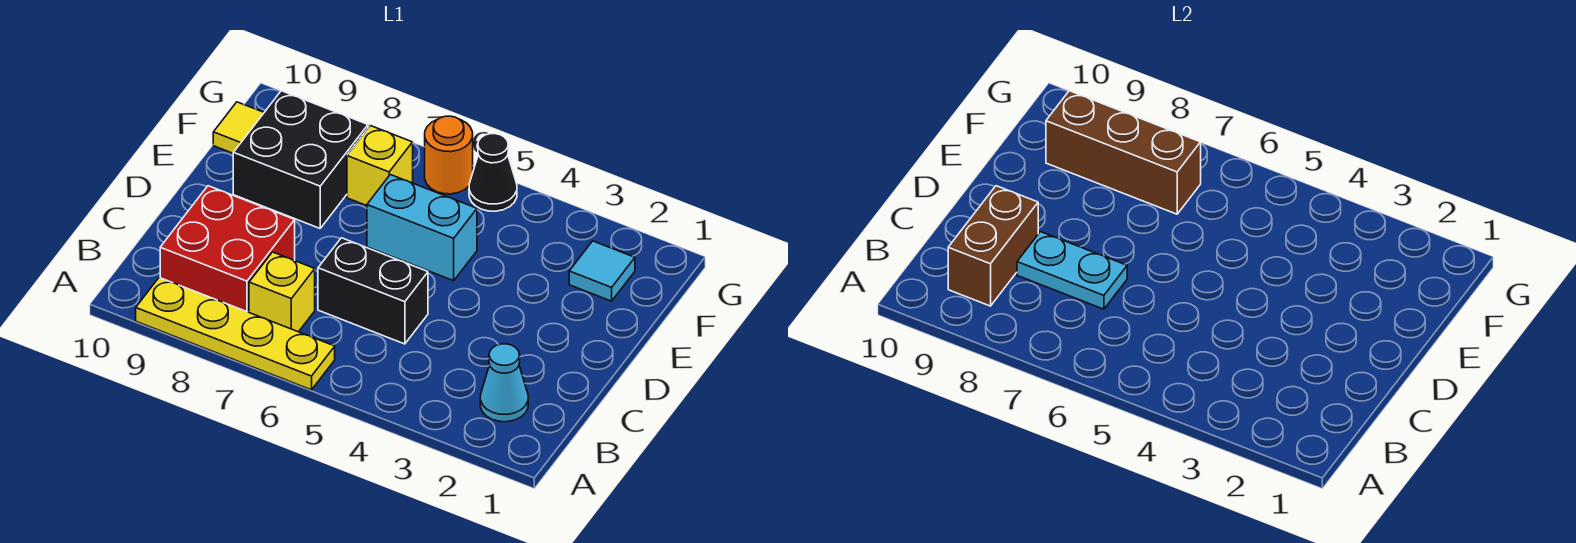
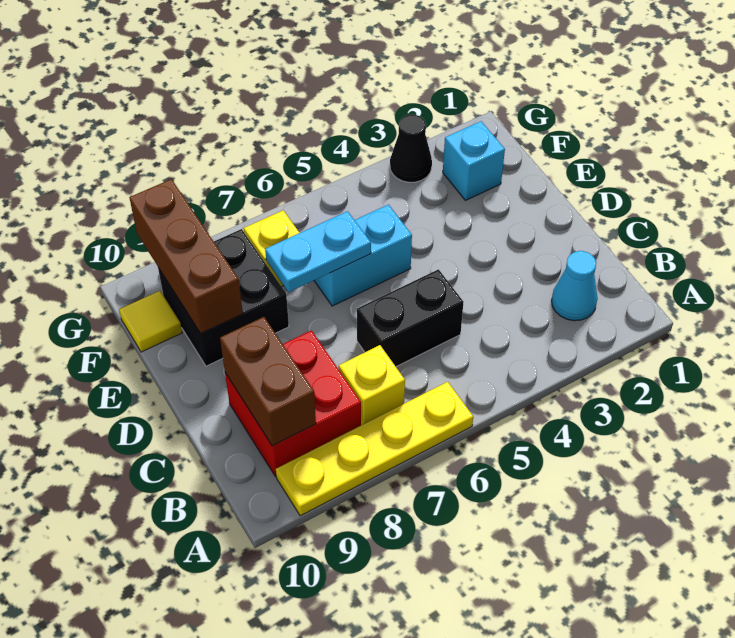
cyan plate C7:C8 level 2 -> cyan plate E6:E7 level 2
cyan tile F2 level 1 -> cyan brick F2 level 1
brown brick F7:F9 level 2 -> brown brick E9:G9 level 2
black cone G5 level 1 -> black cone G3 level 1
orange round brick G6 level 1 -> none

